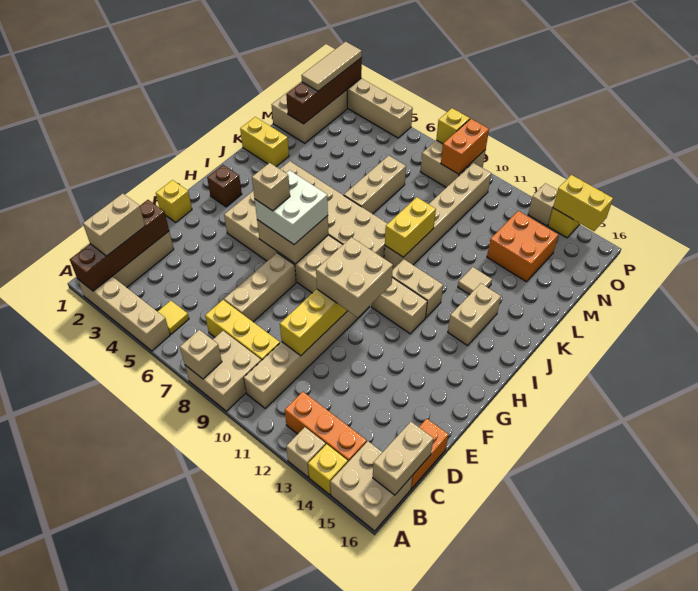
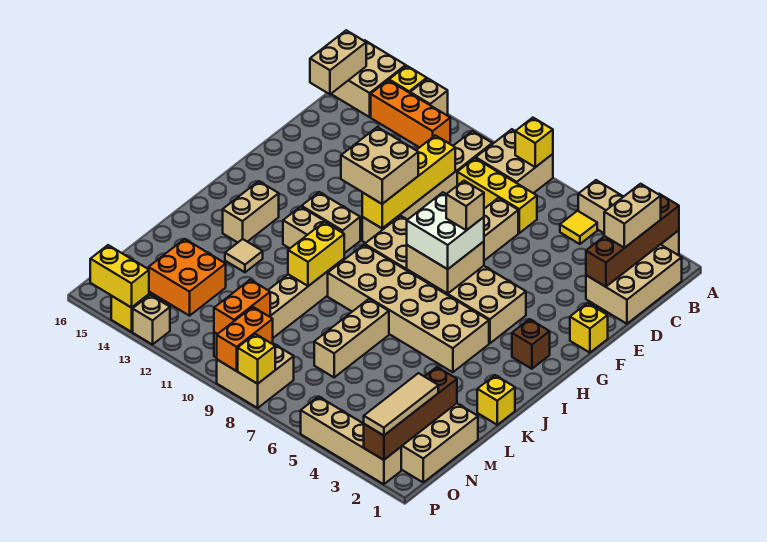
tan brick A8 level 2 -> yellow brick A8 level 2
orange brick C16:D16 level 1 -> orange brick N10:O10 level 2
yellow brick K1:K2 level 1 -> yellow brick K1 level 1

